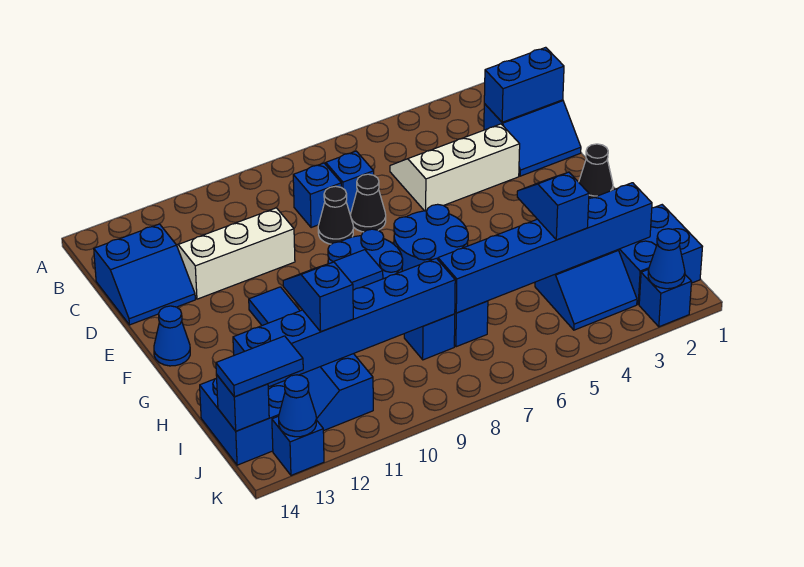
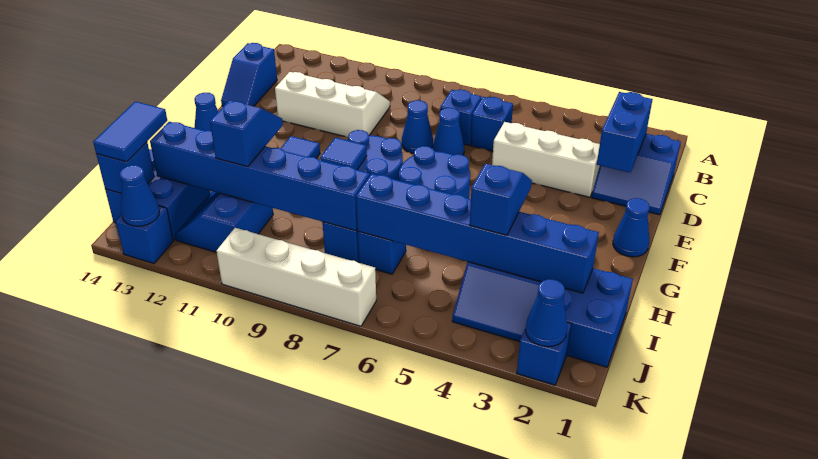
blue brick C1:C2 level 2 -> blue brick C2:D2 level 2
blue brick C8 level 1 -> blue brick C6 level 1
blue slope C13:D14 level 1 top C -> blue slope C14:D14 level 1 top C
black cone D7 level 1 -> blue cone D7 level 1
black cone D8 level 1 -> blue cone D8 level 1
black cone F1 level 1 -> blue cone F1 level 1
blue tile J13:J14 level 3 -> blue tile I14:J14 level 3
none -> white brick K7:K10 level 1

